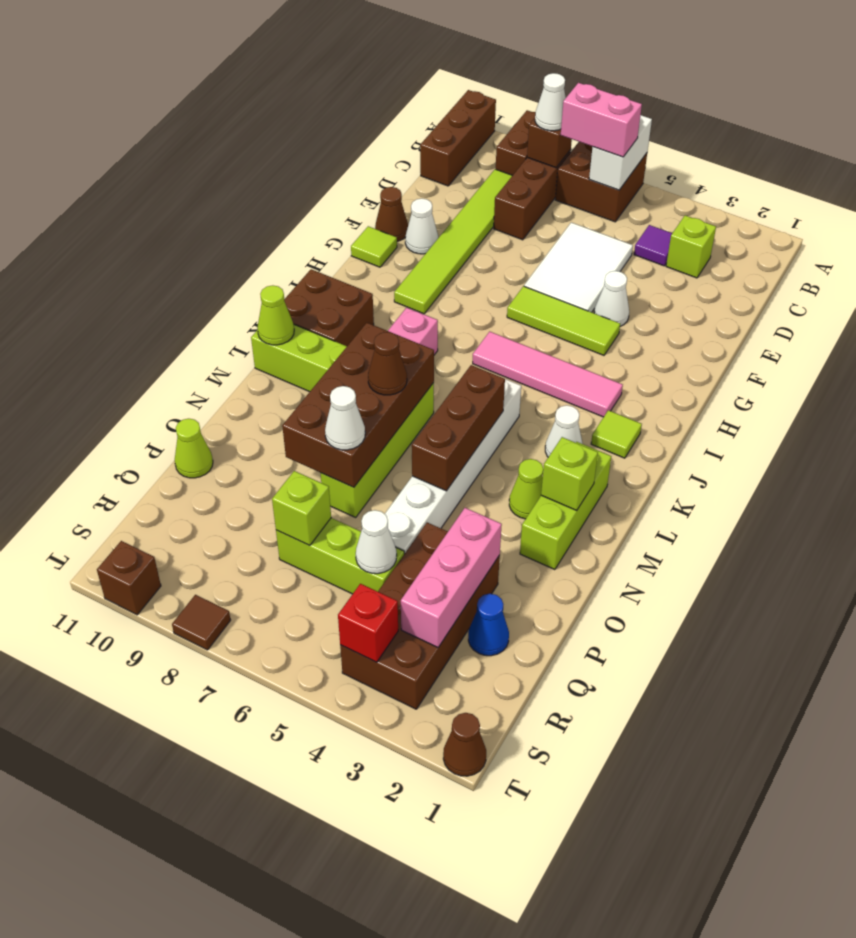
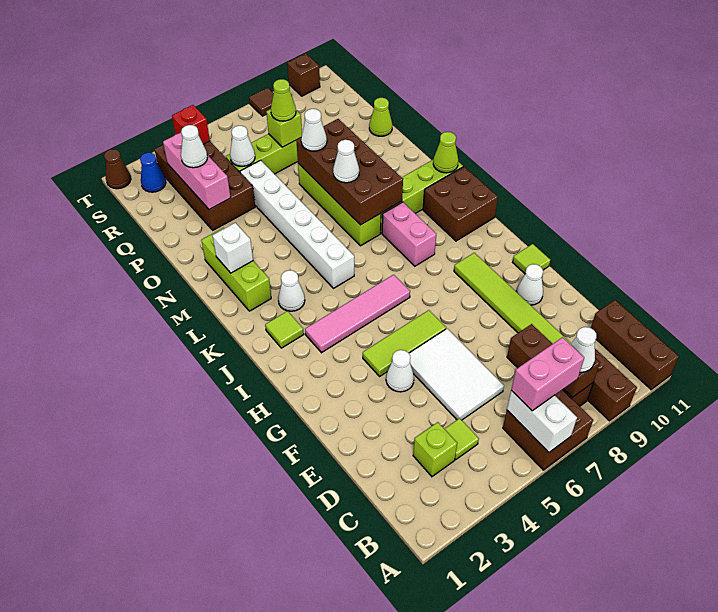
purple tile C4 level 1 -> lime tile C4 level 1
brown cone F11 level 1 -> none
brown brick L5:N5 level 2 -> none
lime brick M2 level 2 -> white brick M2 level 2
lime cone M3 level 1 -> lime cone Q7 level 3
brown cone M7 level 3 -> white cone M7 level 3
blue cone Q2 level 1 -> blue cone S2 level 1
none -> white cone Q3 level 3

